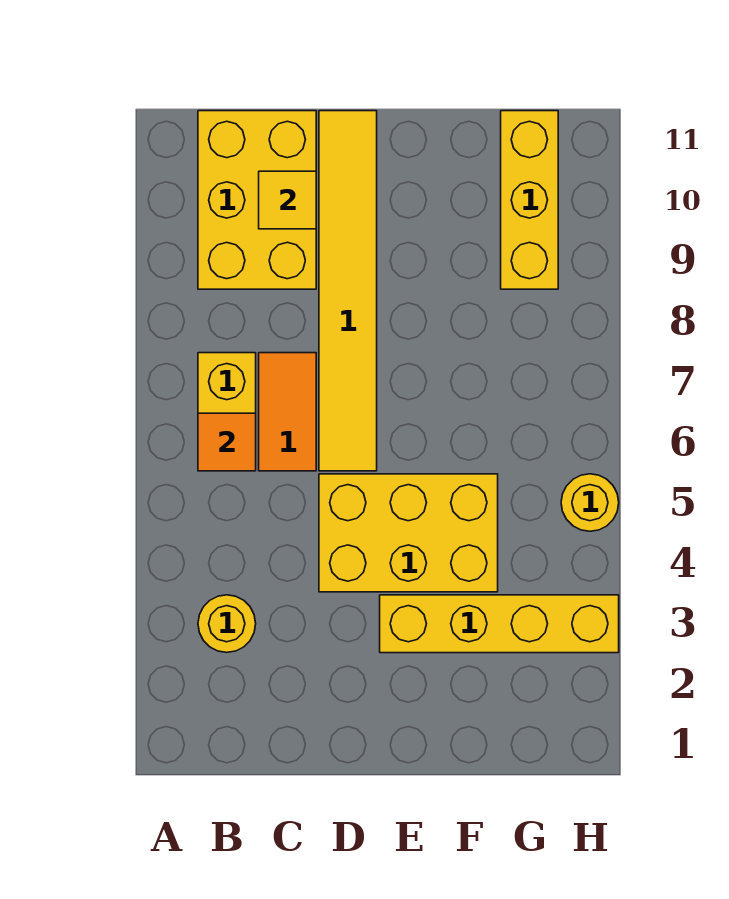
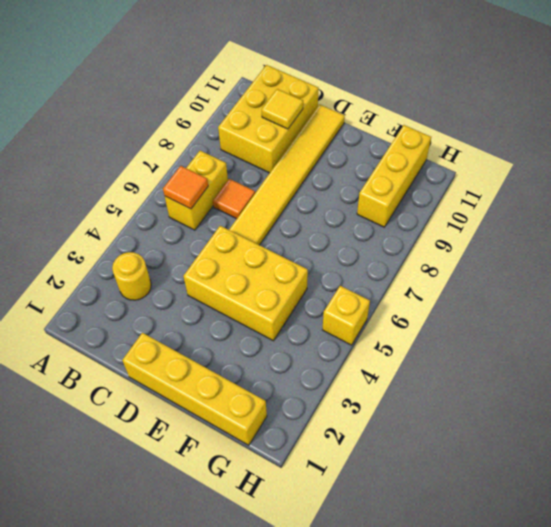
orange tile C6:C7 level 1 -> orange tile C7 level 1
yellow brick E3:H3 level 1 -> yellow brick D1:G1 level 1
yellow round brick H5 level 1 -> yellow brick H5 level 1

